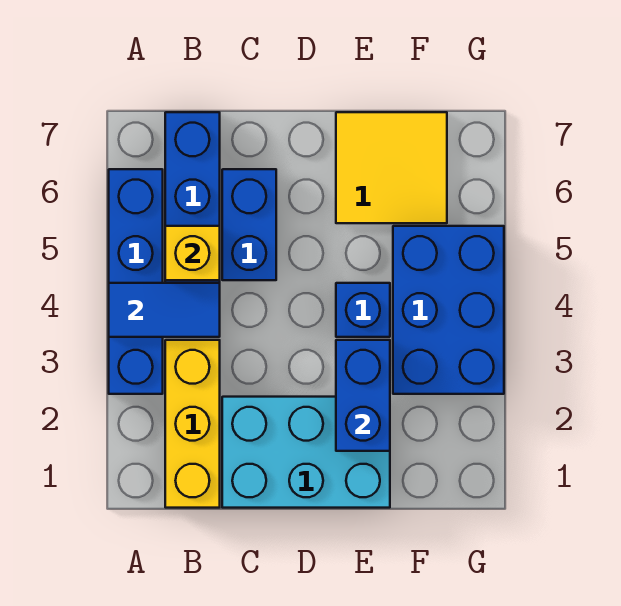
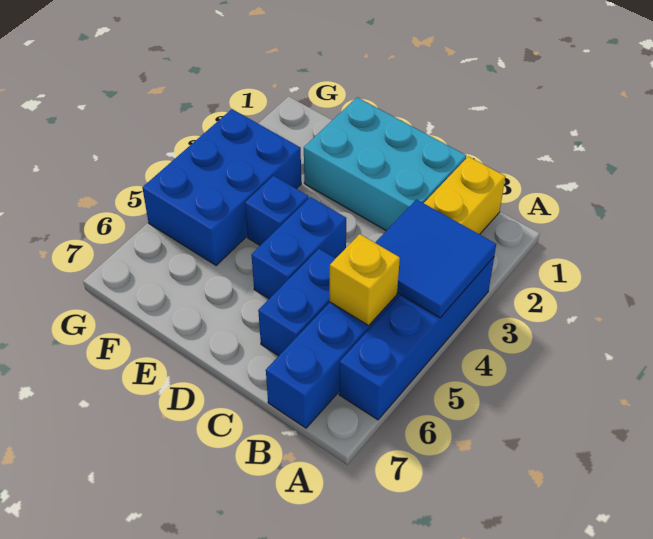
blue tile A4:B4 level 2 -> blue tile A3:B4 level 2
blue brick E2:E3 level 2 -> blue brick D4:D5 level 1
yellow tile E6:F7 level 1 -> none

